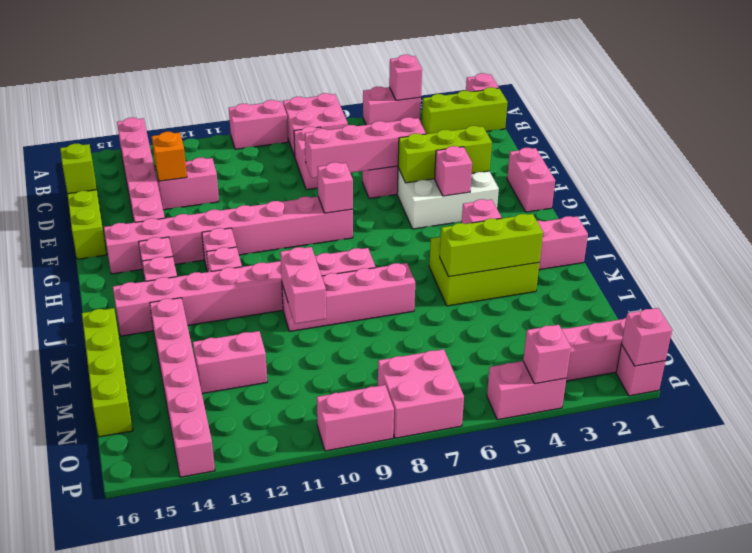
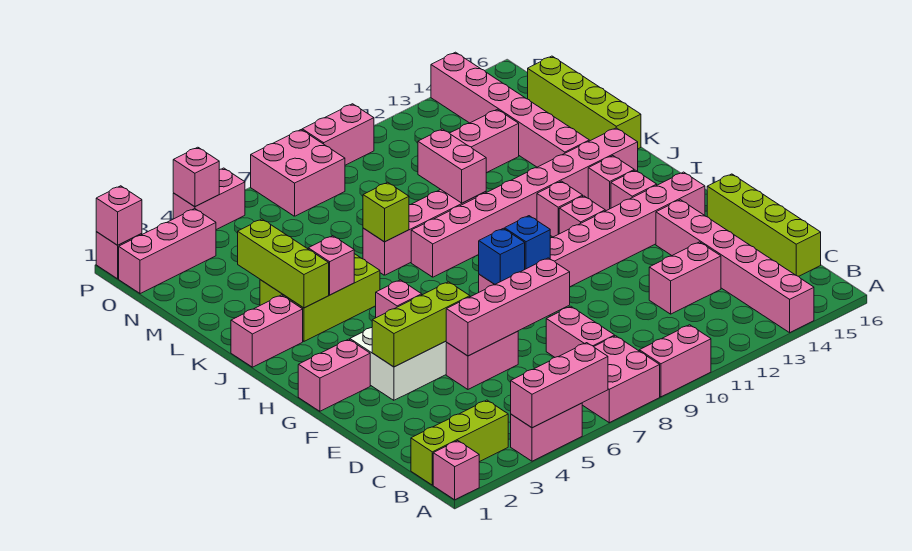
pink brick A4 level 2 -> pink brick A4:A6 level 2
orange brick D13 level 2 -> none
lime brick D16 level 2 -> lime brick K7 level 2
pink brick F1:G1 level 1 -> pink brick G1:G2 level 1
pink brick G8 level 2 -> blue brick G8 level 2
none -> blue brick G9 level 2
lime brick K3:K5 level 2 -> lime brick J3:L3 level 2

